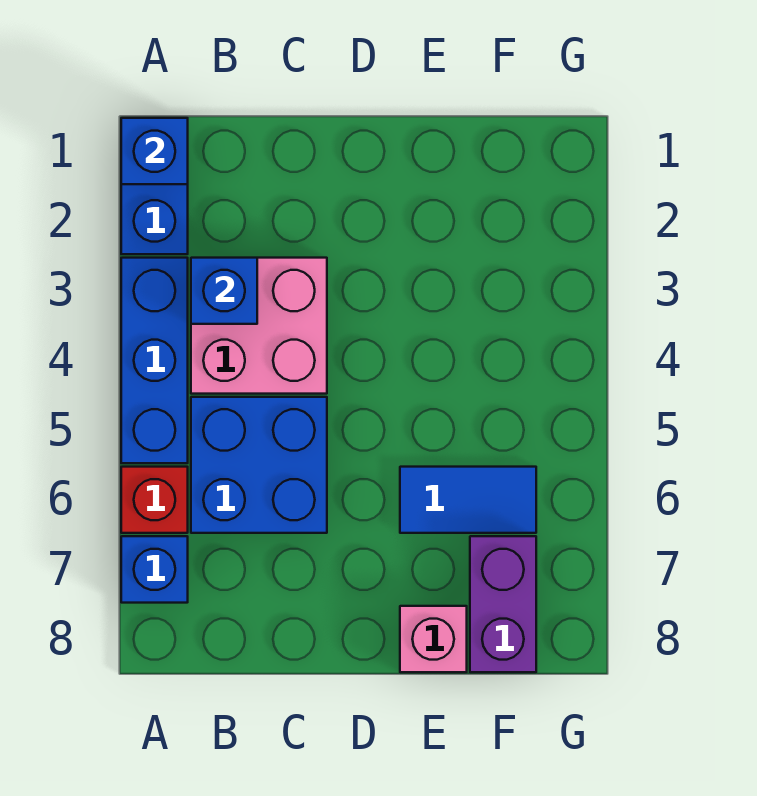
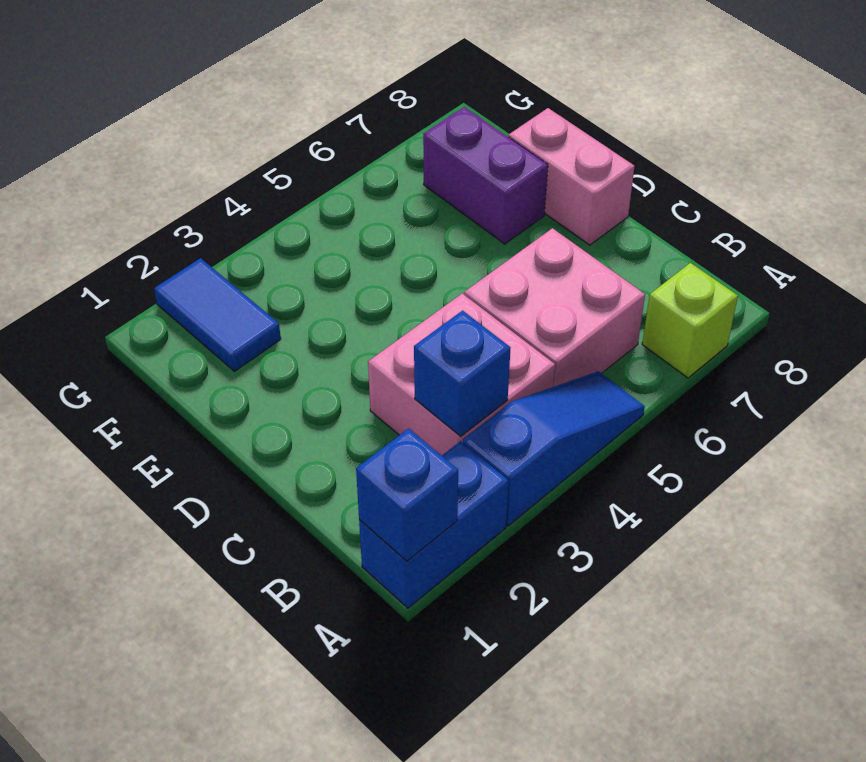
blue brick A3:A5 level 1 -> blue slope A3:A5 level 1 top 3
red brick A6 level 1 -> none
blue brick A7 level 1 -> lime brick A7 level 1
blue brick B5:C6 level 1 -> pink brick B5:C6 level 1
blue tile E6:F6 level 1 -> blue tile F2:G2 level 1
pink brick E8 level 1 -> pink brick D8:E8 level 1
purple brick F7:F8 level 1 -> purple brick E7:F7 level 1

